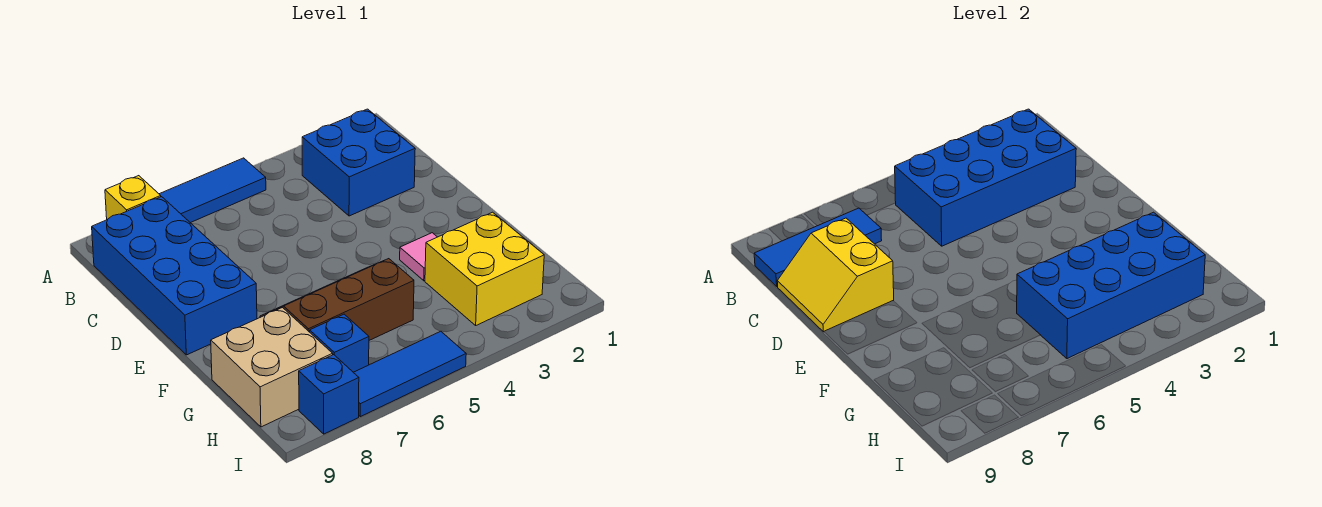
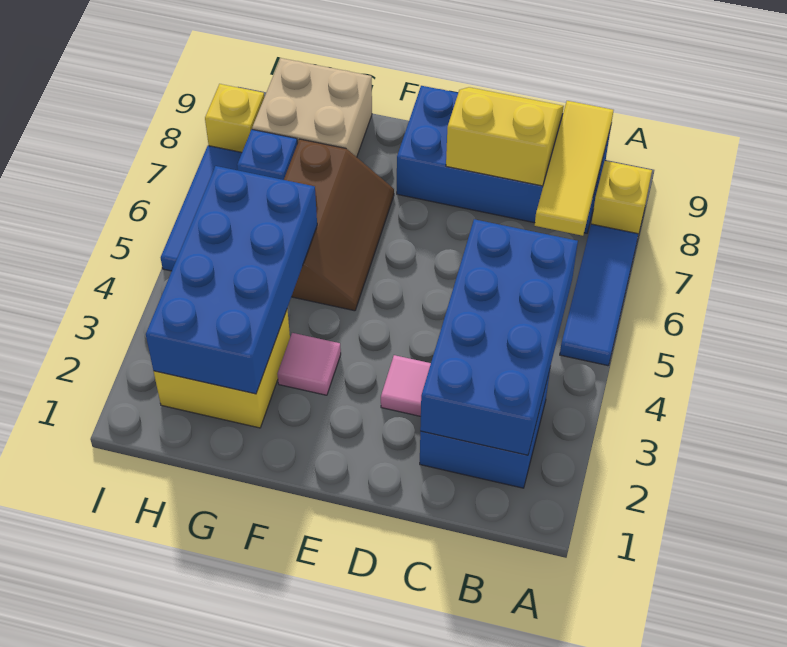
blue tile B7:B9 level 2 -> yellow tile B7:B9 level 2
none -> pink tile D3 level 1
blue brick I8 level 1 -> yellow brick I8 level 1

